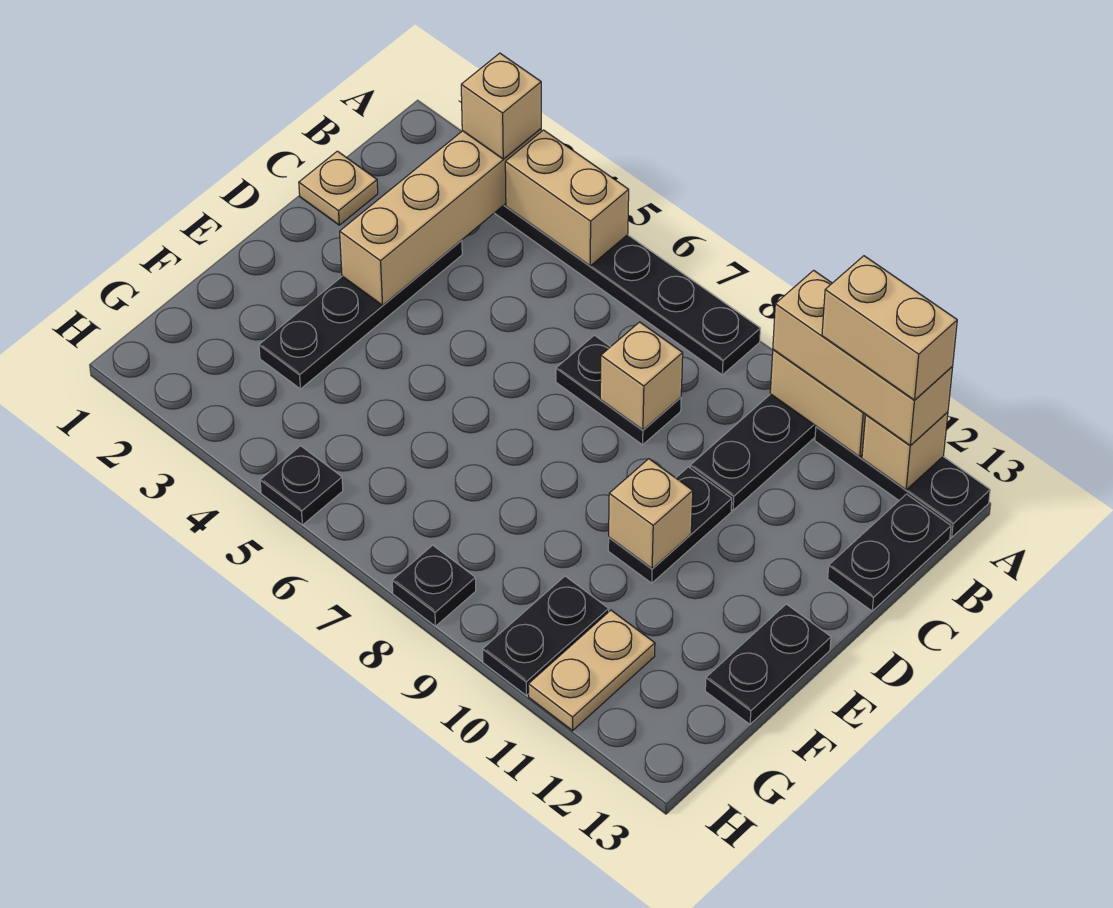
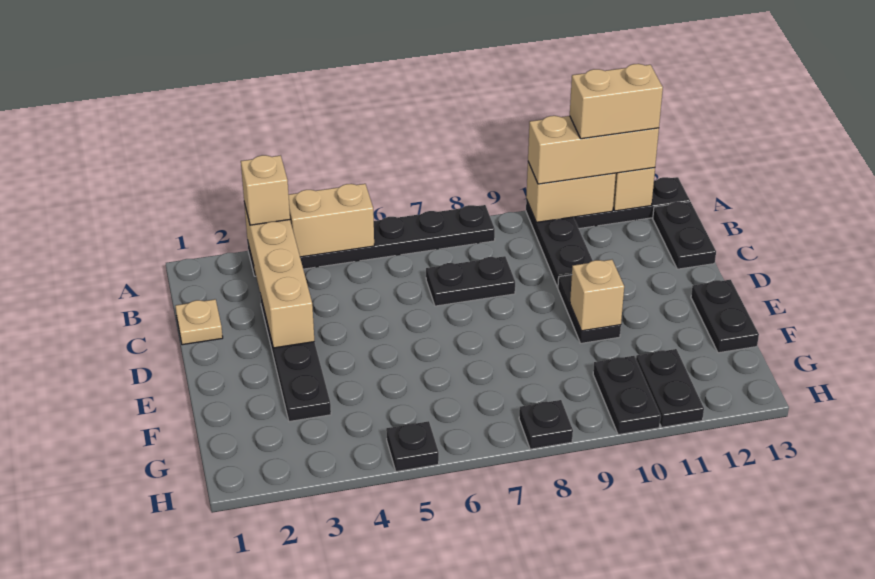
tan brick C8 level 2 -> none
tan plate G11:H11 level 1 -> black plate G11:H11 level 1

